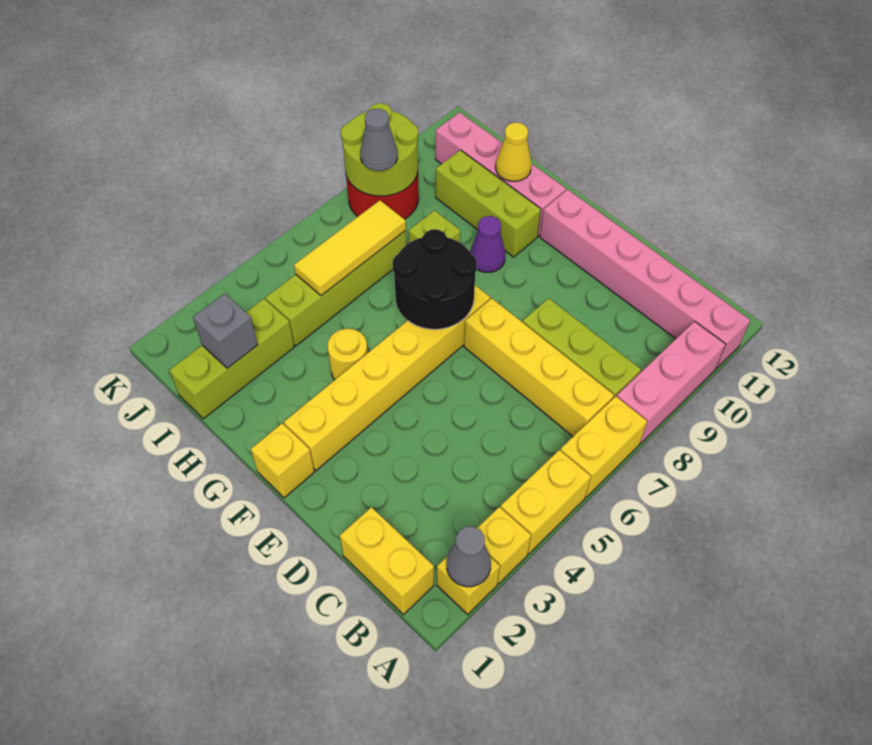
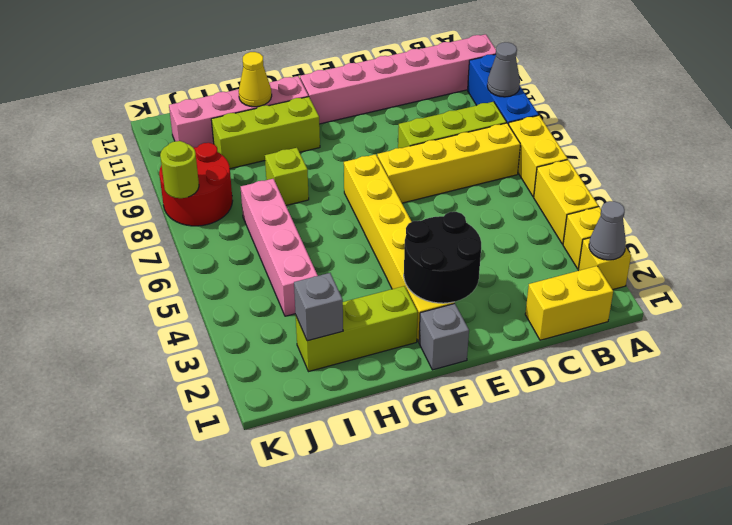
pink brick A8:A10 level 1 -> blue brick A8:A10 level 1
yellow brick F1 level 1 -> grey brick F1 level 1
black round brick F6:G7 level 2 -> black round brick E2:F3 level 2
yellow round brick G4 level 1 -> none
purple cone G9 level 1 -> none
lime brick I1:I3 level 1 -> lime brick G2:I2 level 1
lime brick I4:I7 level 1 -> pink brick I4:I7 level 1
yellow tile I5:I7 level 2 -> none
lime round brick J8:K9 level 2 -> lime round brick K8 level 2
grey cone J8 level 3 -> grey cone A9 level 2

